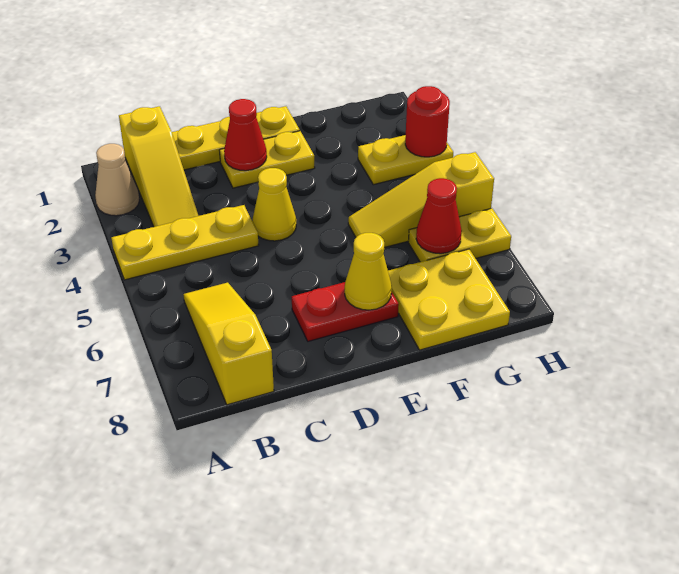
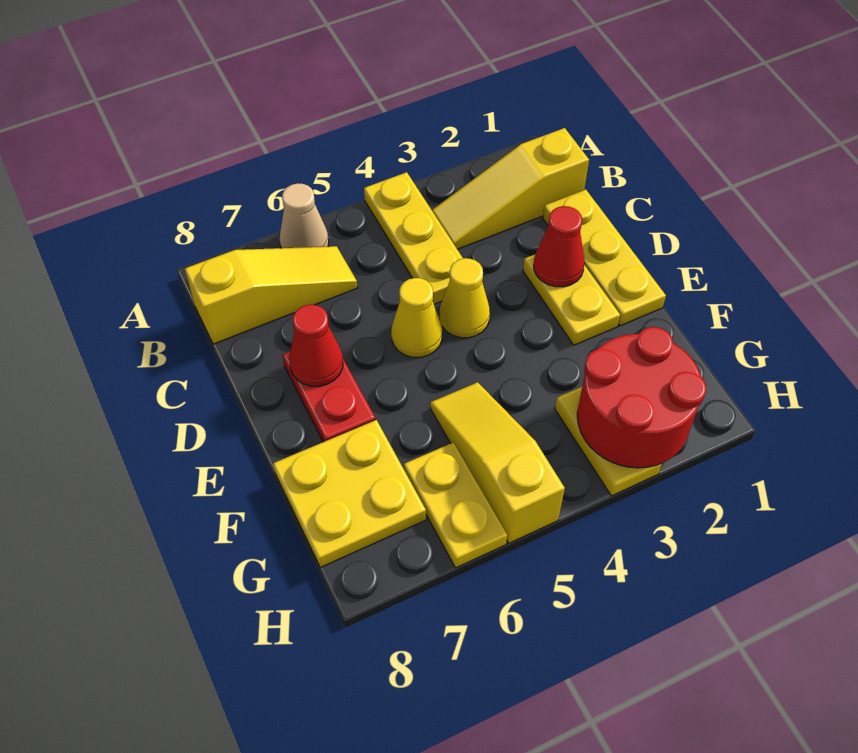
tan cone A2 level 1 -> tan cone A6 level 1
yellow cone E7 level 2 -> yellow cone D5 level 1
red cone G6 level 2 -> red cone D7 level 2
red round brick H3 level 2 -> red round brick G2:H3 level 2

